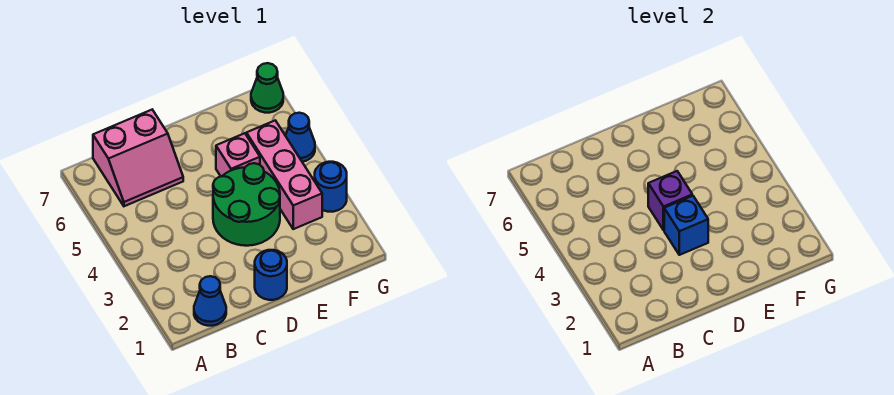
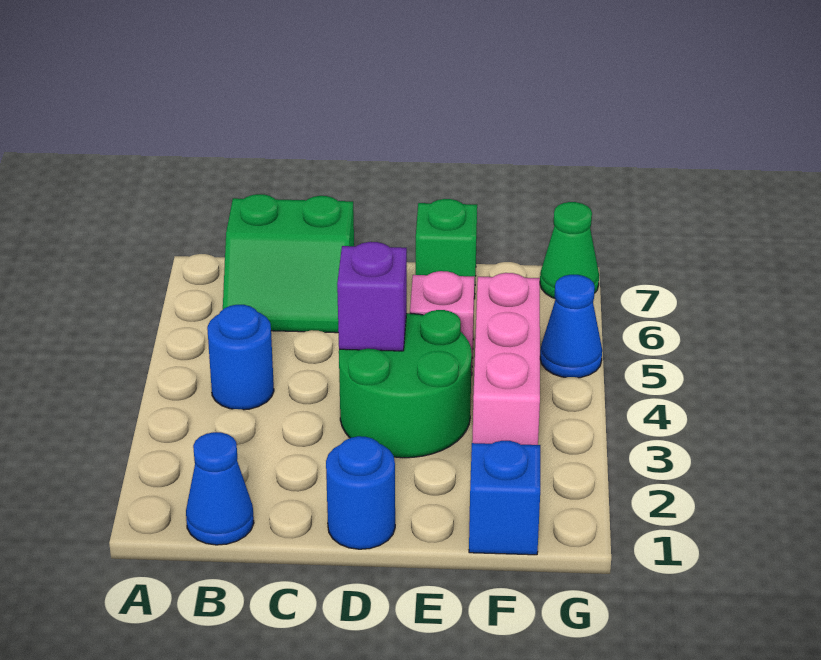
pink slope B6:C7 level 1 top 7 -> green slope B6:C7 level 1 top 7
blue brick D3 level 2 -> blue brick F1 level 1
none -> green brick E7 level 1
blue round brick G3 level 1 -> blue round brick B4 level 1

